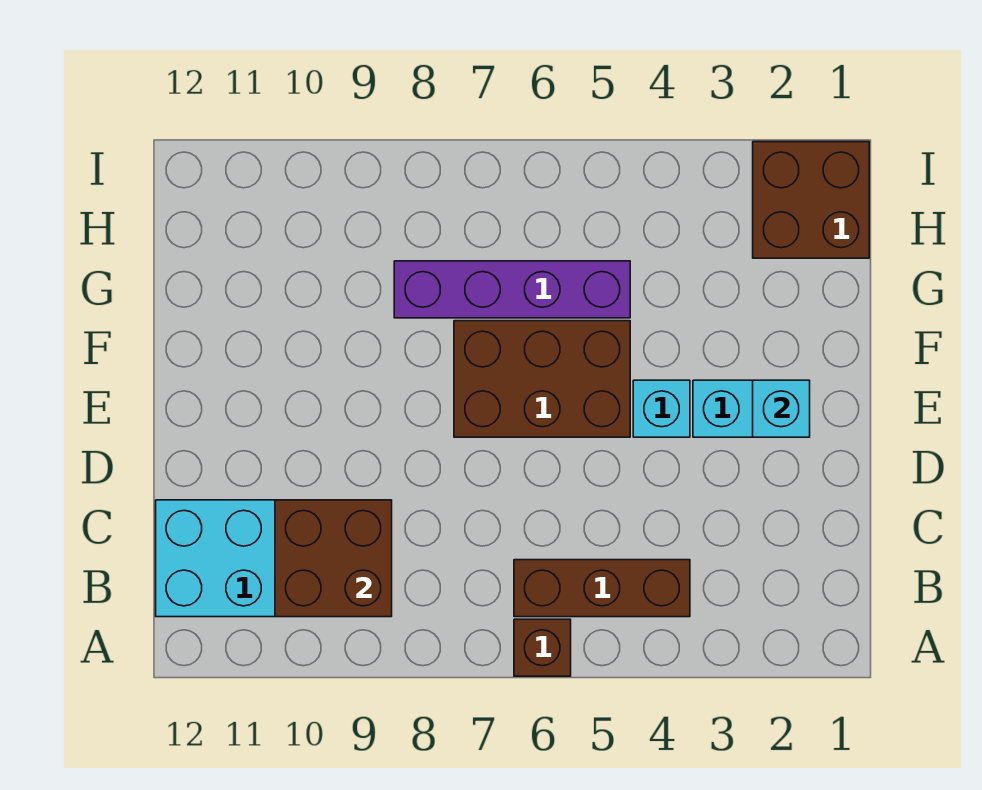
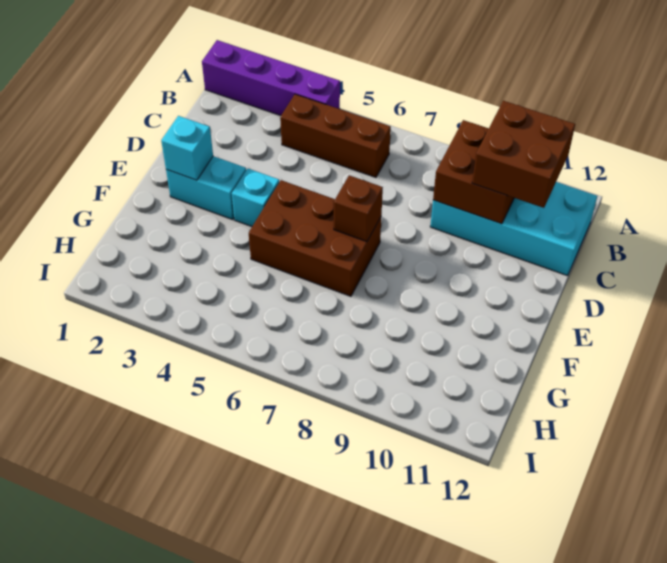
brown brick A6 level 1 -> brown brick E7 level 2
purple brick G5:G8 level 1 -> purple brick A1:A4 level 1
brown brick H1:I2 level 1 -> brown brick B10:C11 level 3

